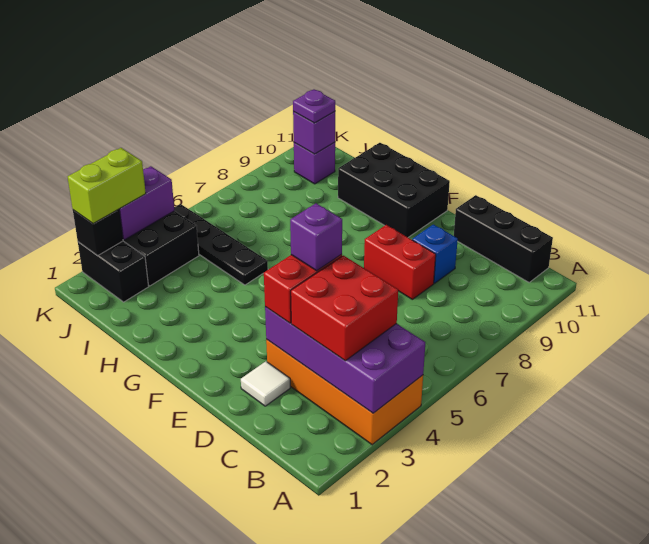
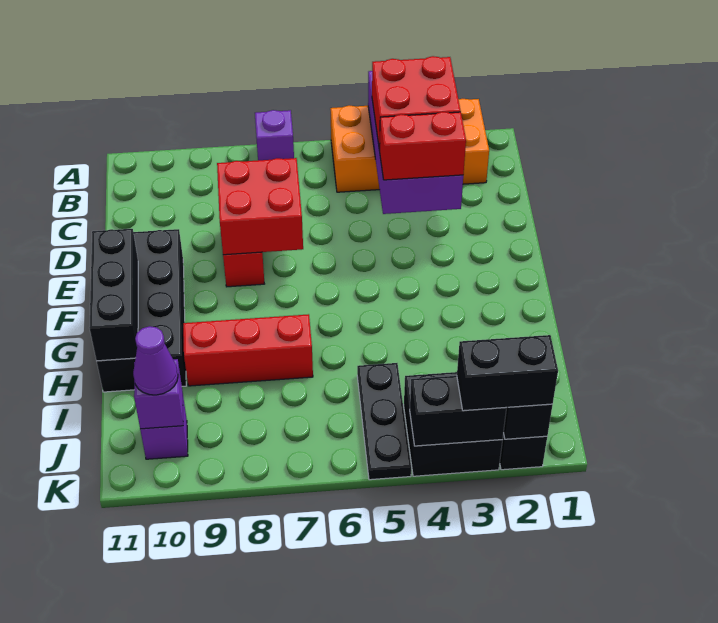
orange brick A3:D4 level 1 -> orange brick A2:B5 level 1
black brick B11:D11 level 1 -> black brick F11:H11 level 2
white tile D2 level 1 -> none
purple brick D4 level 4 -> purple brick A7 level 1
none -> red brick D7:E8 level 2
blue brick D9 level 1 -> none
black brick F10:H11 level 1 -> black brick E10:H11 level 1
black plate H5:K5 level 1 -> black plate I5:K5 level 1
none -> red brick H7:H9 level 1
purple plate J10 level 3 -> purple cone J10 level 3
lime brick K2:K3 level 3 -> black brick K2:K3 level 3
purple brick K3:K4 level 2 -> black brick K3:K4 level 2

